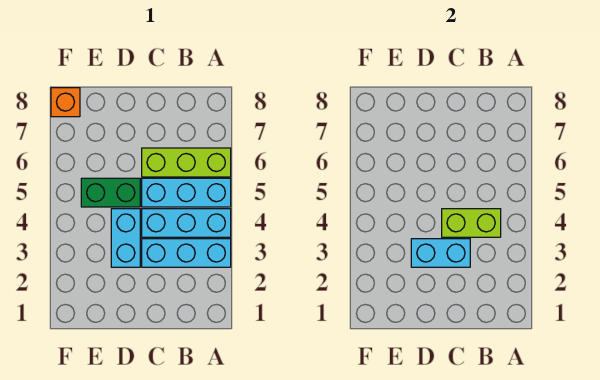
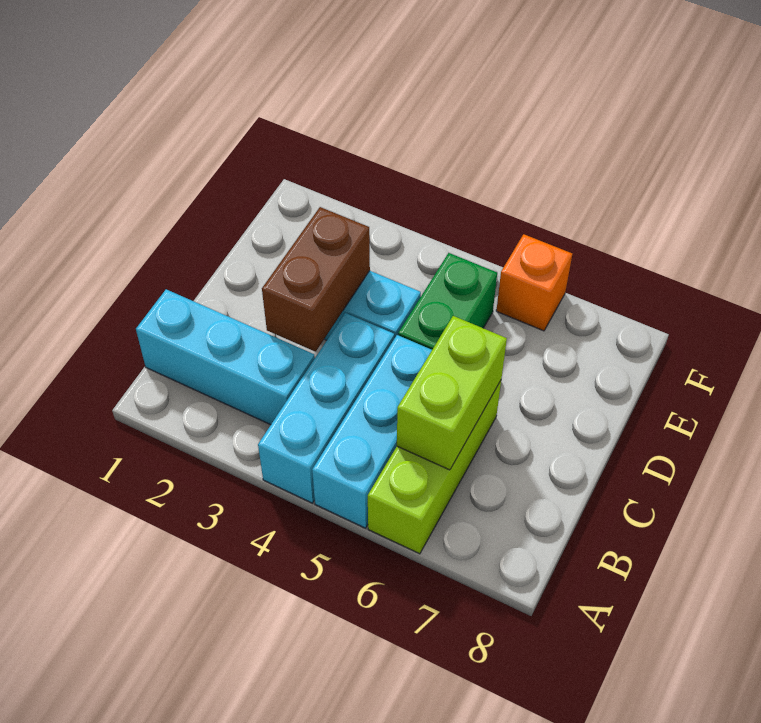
cyan brick A3:C3 level 1 -> cyan brick B1:B3 level 1
lime brick B4:C4 level 2 -> lime brick B6:C6 level 2
cyan brick C3:D3 level 2 -> brown brick C3:D3 level 2
orange brick F8 level 1 -> orange brick F6 level 1

